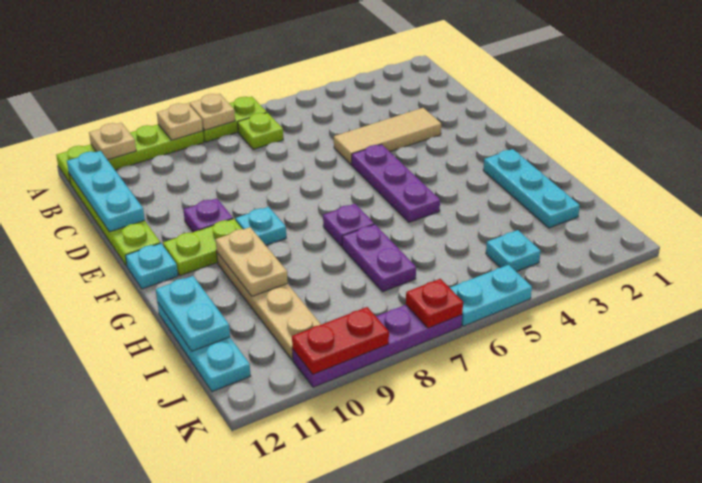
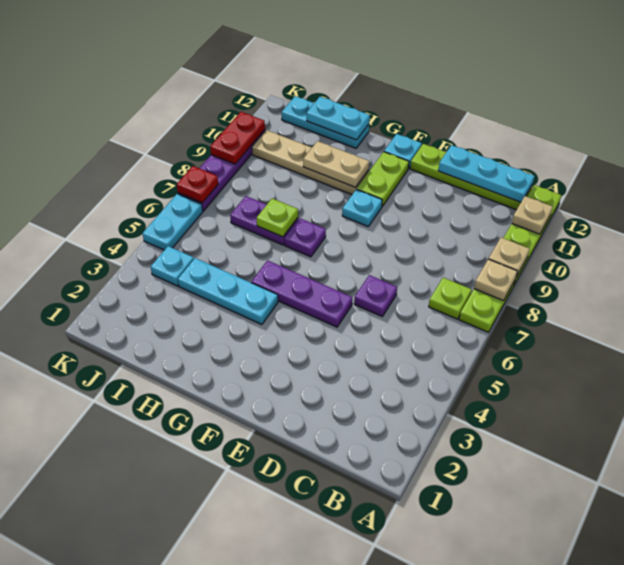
tan tile D3:D5 level 1 -> none
purple plate E10 level 1 -> purple plate D6 level 1
cyan plate G2:I2 level 1 -> cyan plate G4:I4 level 1
none -> lime plate H7 level 2

